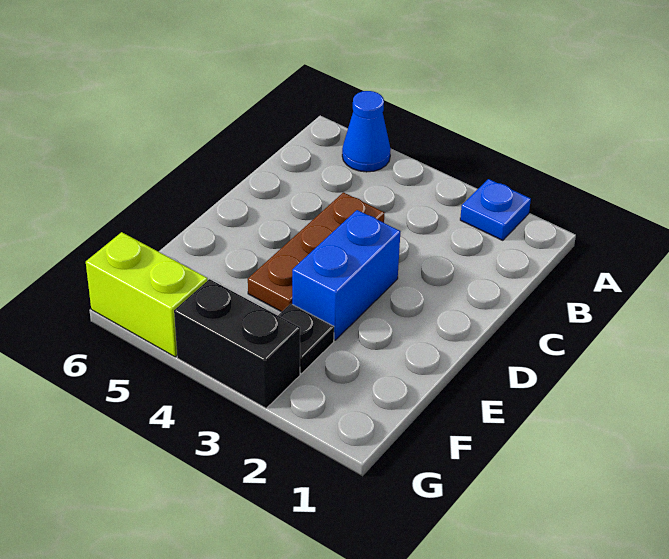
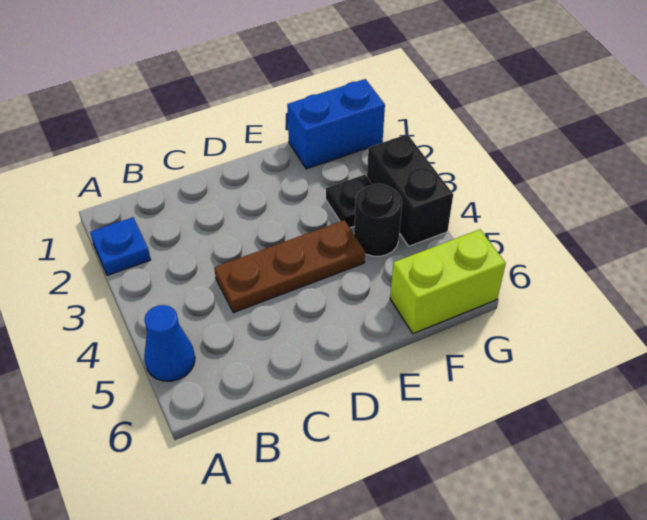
blue brick D3:E3 level 1 -> blue brick F1:G1 level 1
none -> black round brick F4 level 1
lime brick G5:G6 level 1 -> lime brick F6:G6 level 1

